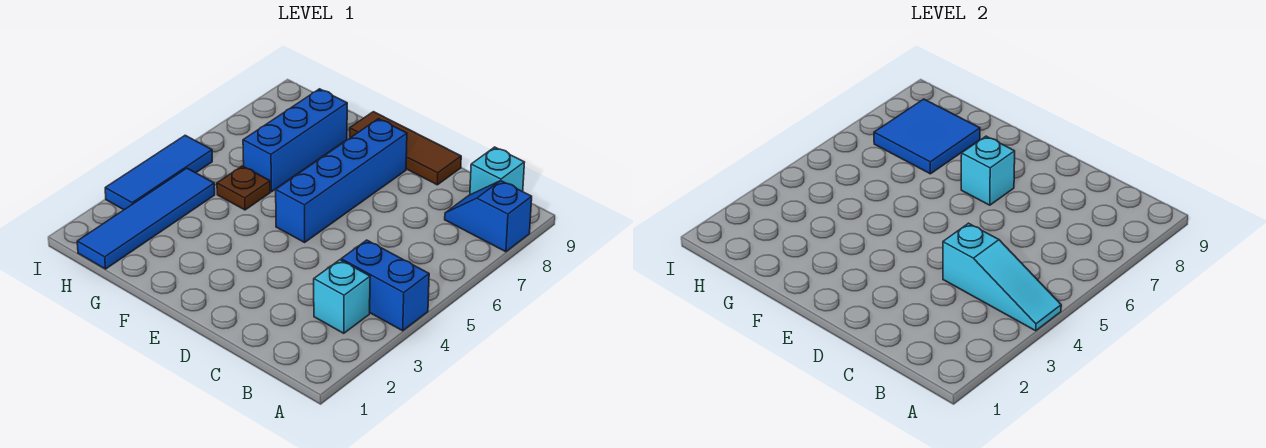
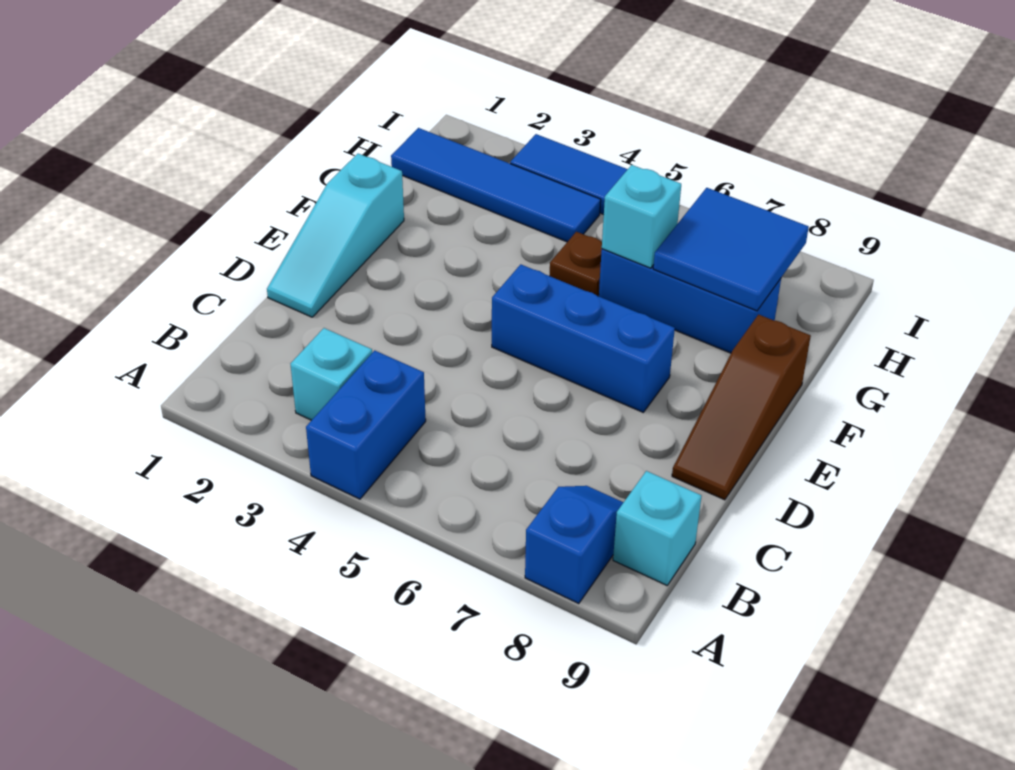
cyan slope A4:C4 level 2 top C -> cyan slope D1:F1 level 1 top F
brown tile D9:F9 level 1 -> brown slope D9:F9 level 1 top F
blue brick E5:E8 level 1 -> blue brick E5:E7 level 1
cyan brick E7 level 2 -> cyan brick G6 level 2

